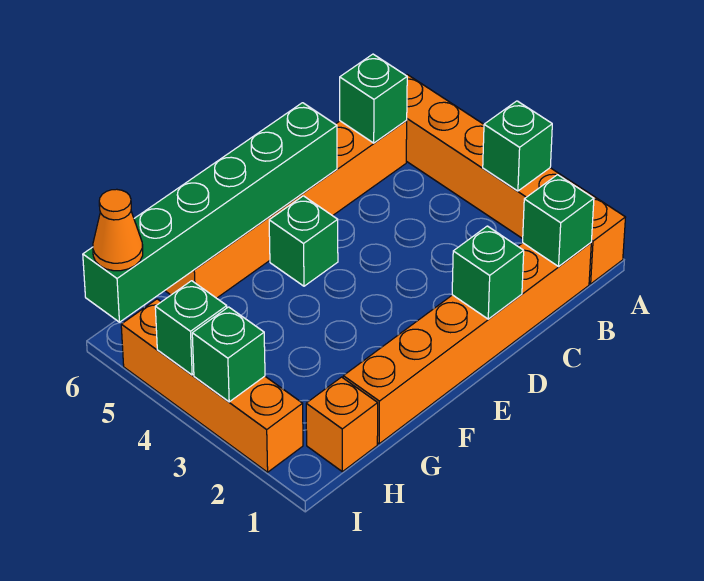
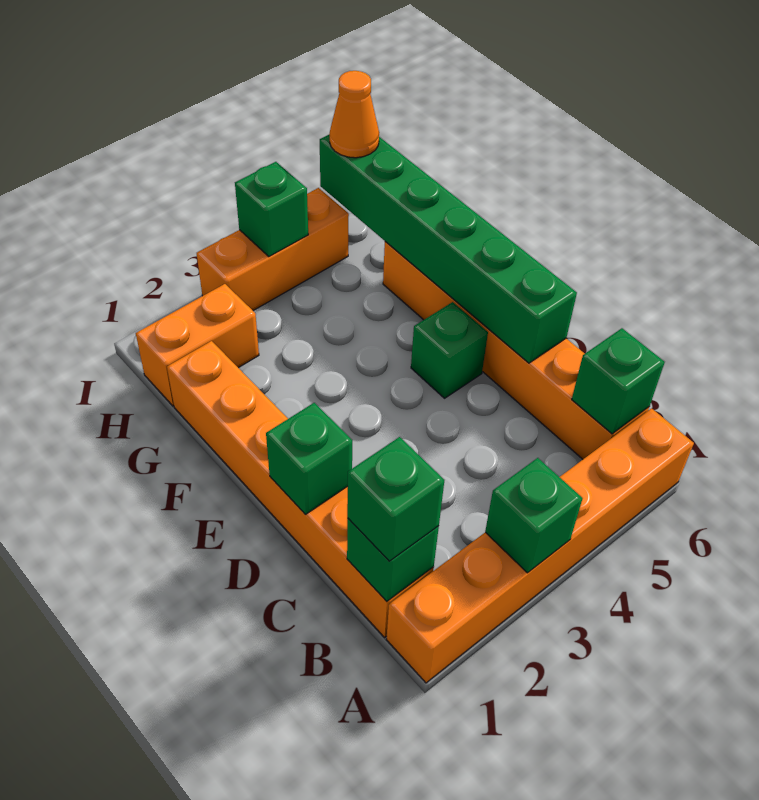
orange brick H1 level 1 -> orange brick H1:H2 level 1
orange brick I2:I5 level 1 -> orange brick I3:I5 level 1
green brick I3 level 2 -> green brick B1 level 3

